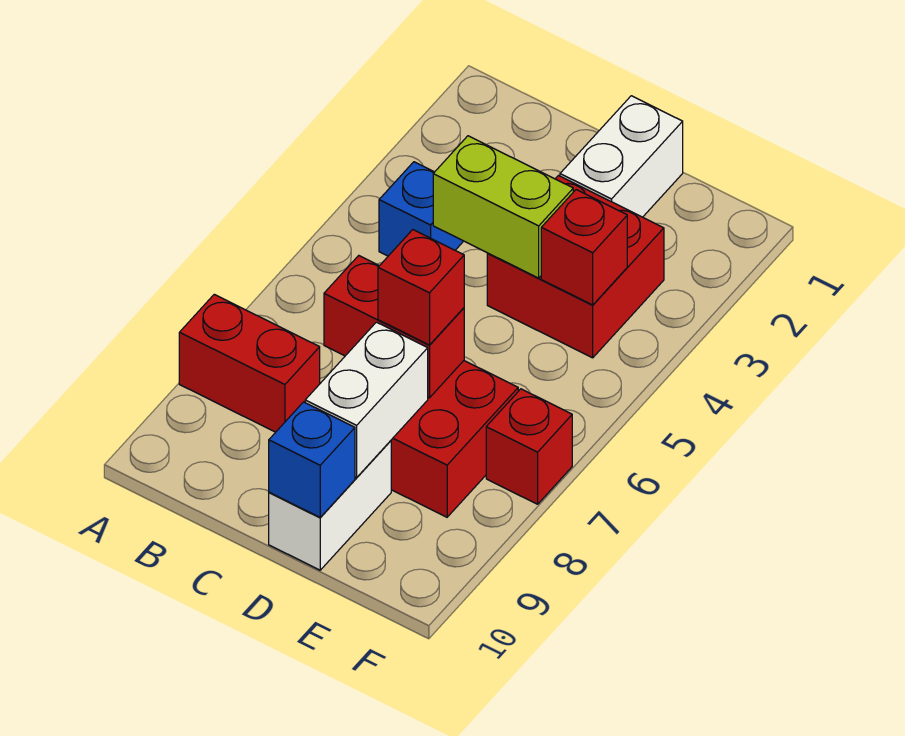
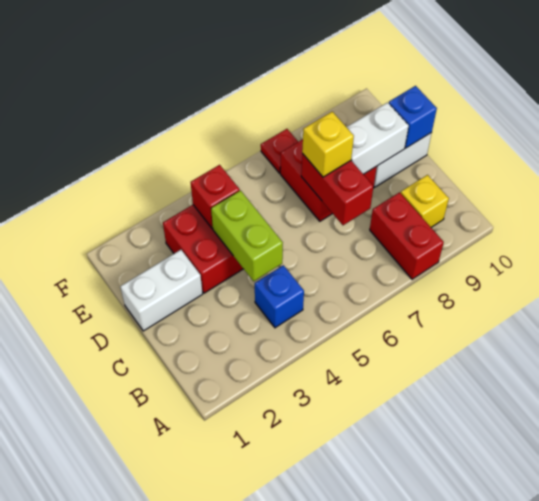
none -> yellow brick B9 level 1
red brick D7 level 3 -> yellow brick D7 level 3
red brick F7 level 1 -> red plate F7 level 1

